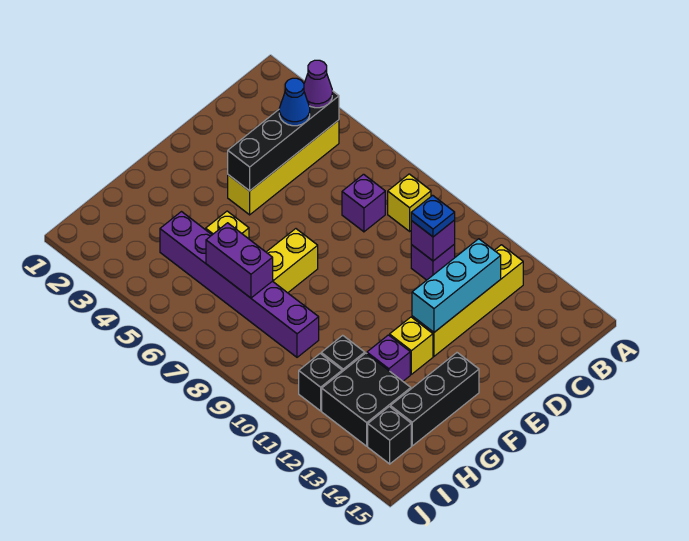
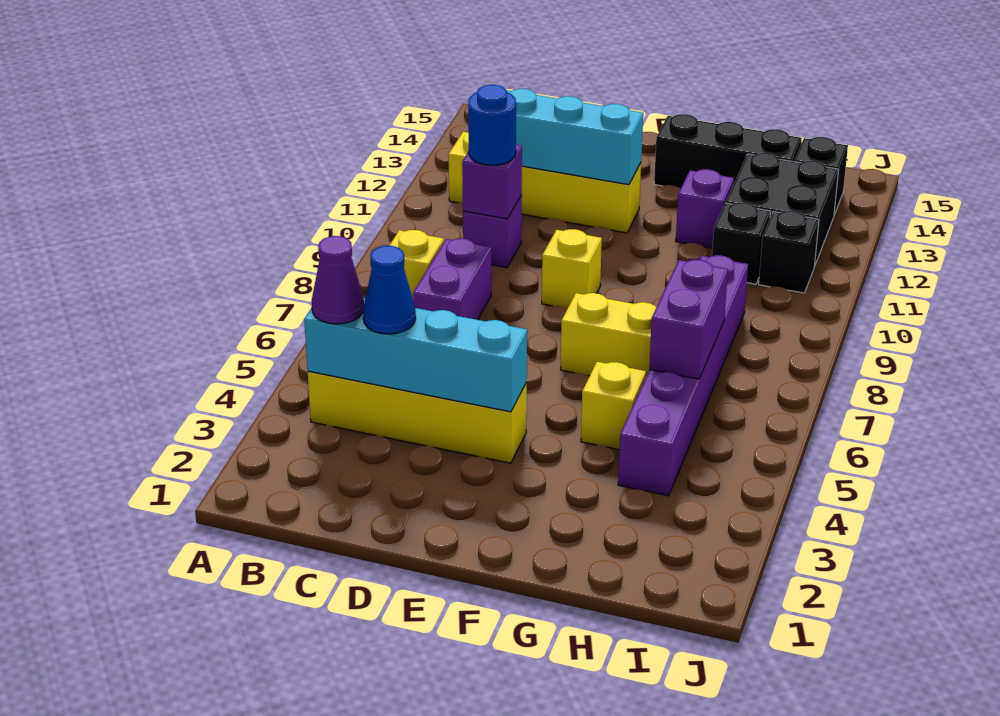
black brick B4:E4 level 2 -> cyan brick B4:E4 level 2
purple brick C7 level 1 -> purple brick C7:C8 level 1
blue plate C10 level 3 -> blue round brick C10 level 3
yellow brick F12 level 1 -> yellow brick E9 level 1

